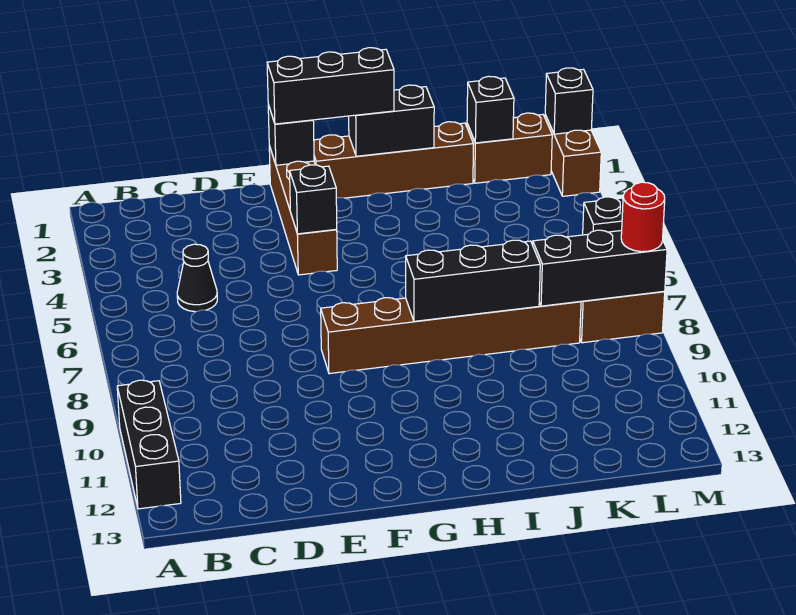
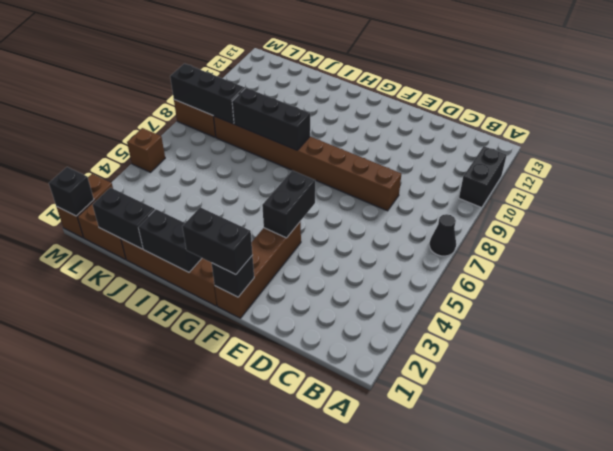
black brick A10:A12 level 1 -> black brick A10:A11 level 1
black cone C5 level 1 -> black cone A7 level 1
black brick F1:H1 level 3 -> black brick F1:G1 level 3
black brick F4 level 2 -> black brick F4:F5 level 2
brown brick F8:K8 level 1 -> brown brick D8:K8 level 1
black brick K1 level 2 -> black brick J1:K1 level 2
black brick M5 level 1 -> brown brick M5 level 1
red round brick M8 level 3 -> none

